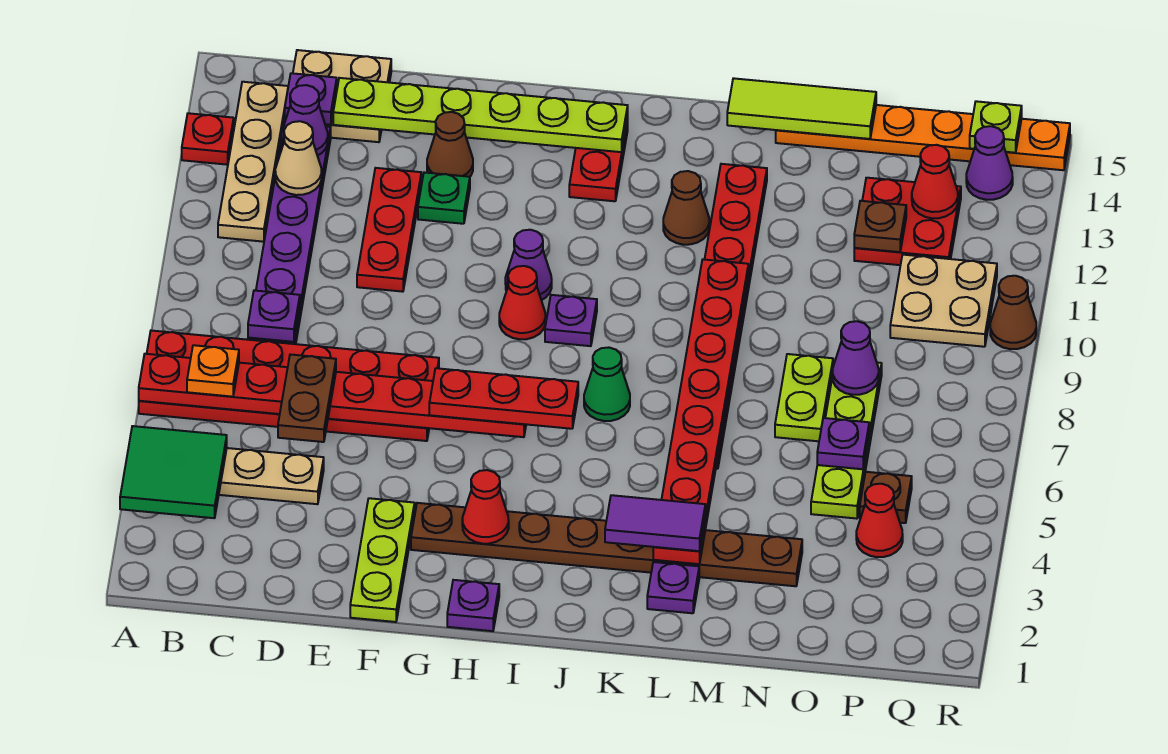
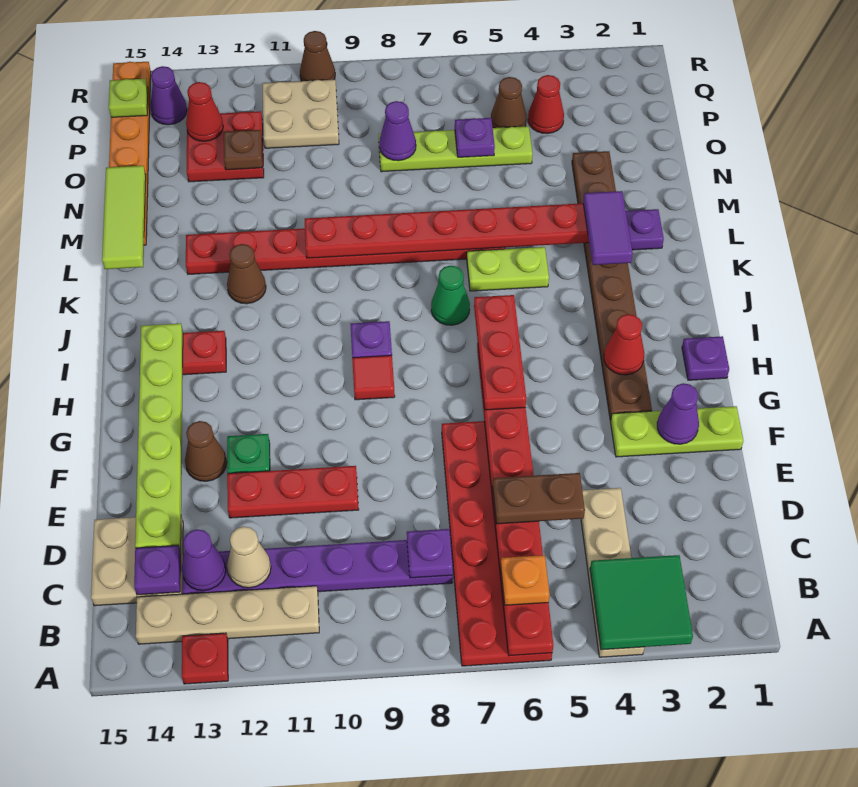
red cone H9 level 1 -> red tile H9 level 1
purple cone H10 level 1 -> purple cone F2 level 2
lime plate N7:N8 level 1 -> lime plate K5:K6 level 1
brown plate P5 level 1 -> brown cone P5 level 1

